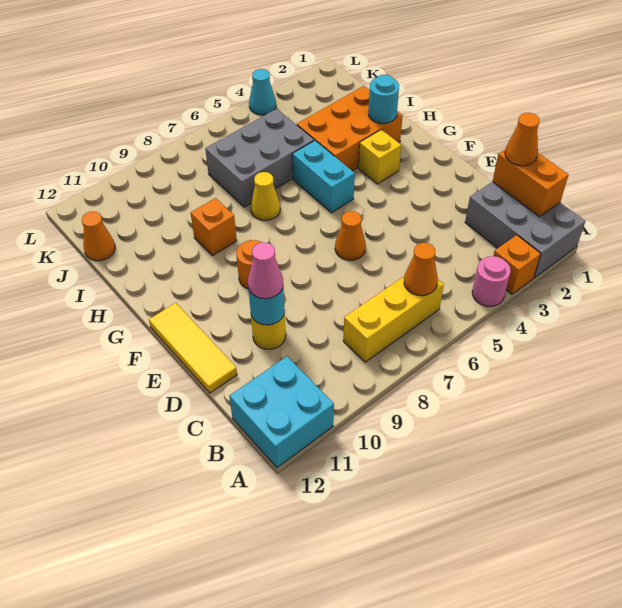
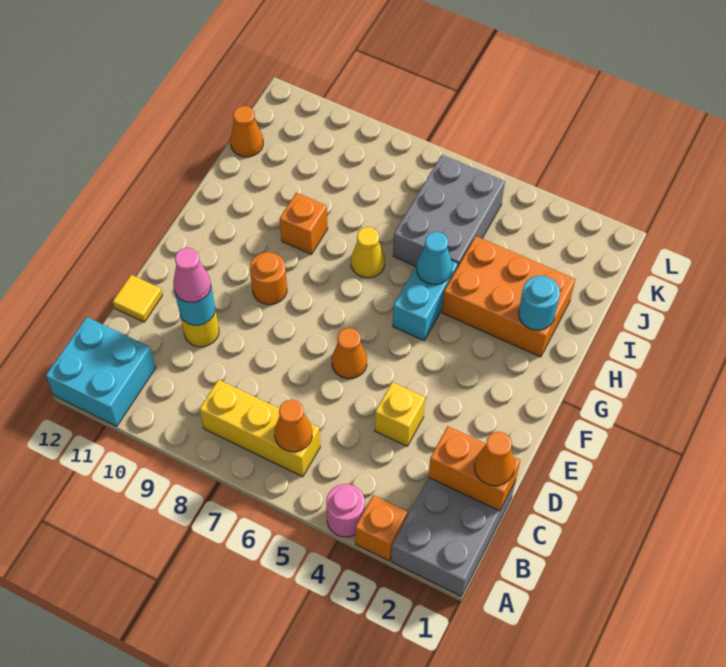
orange brick B1:C1 level 2 -> orange brick C1:C2 level 2
yellow tile D12:F12 level 1 -> yellow tile D12 level 1
yellow brick G3 level 1 -> yellow brick D4 level 1
grey brick I5:J7 level 1 -> grey brick I5:K6 level 1
cyan cone L4 level 1 -> cyan cone H5 level 2

